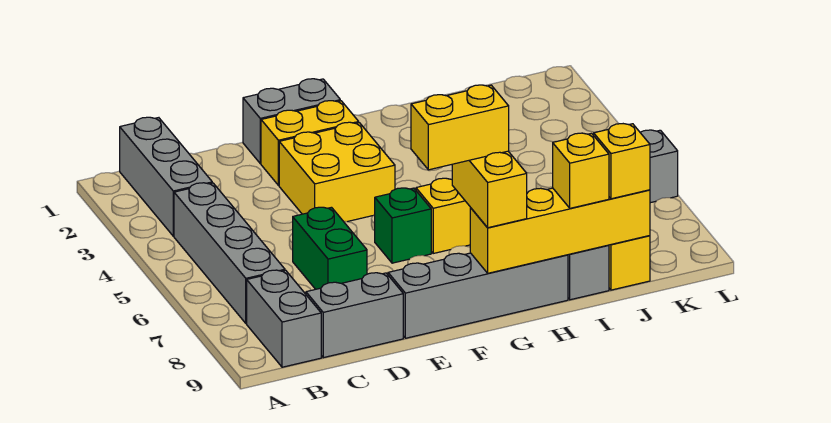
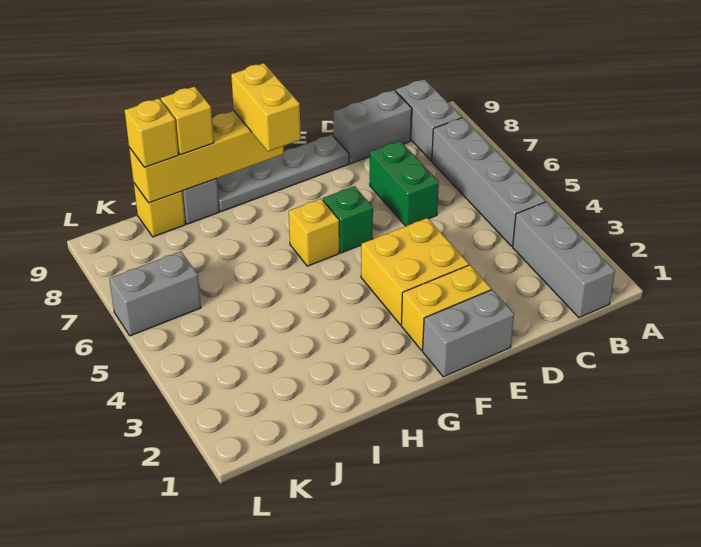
grey brick E9:H9 level 1 -> grey plate E9:H9 level 1
yellow brick F8:G8 level 4 -> none

